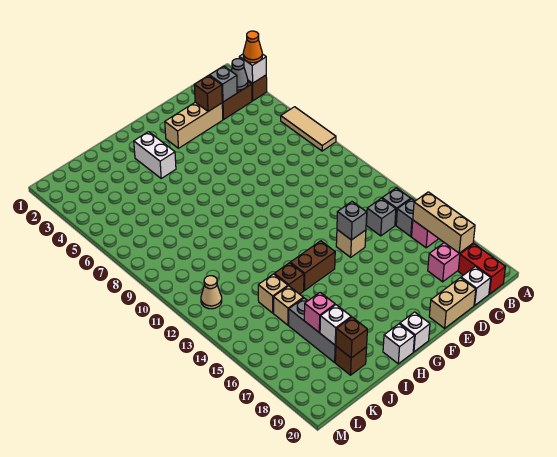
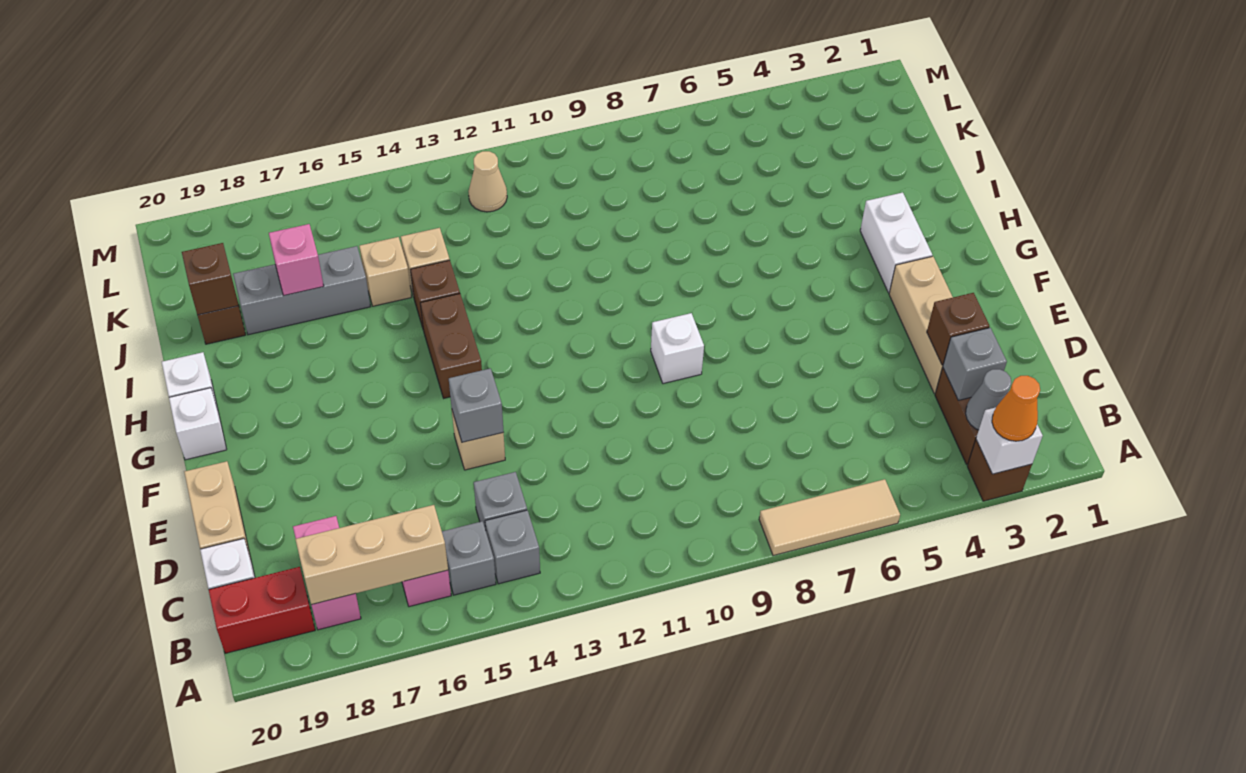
white brick H3:H4 level 1 -> white brick G3:H3 level 1
white brick J18 level 2 -> white brick F9 level 1

